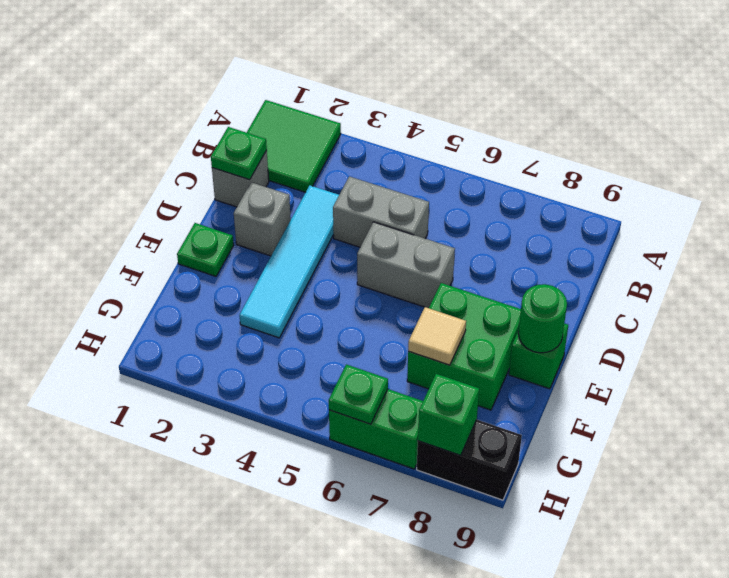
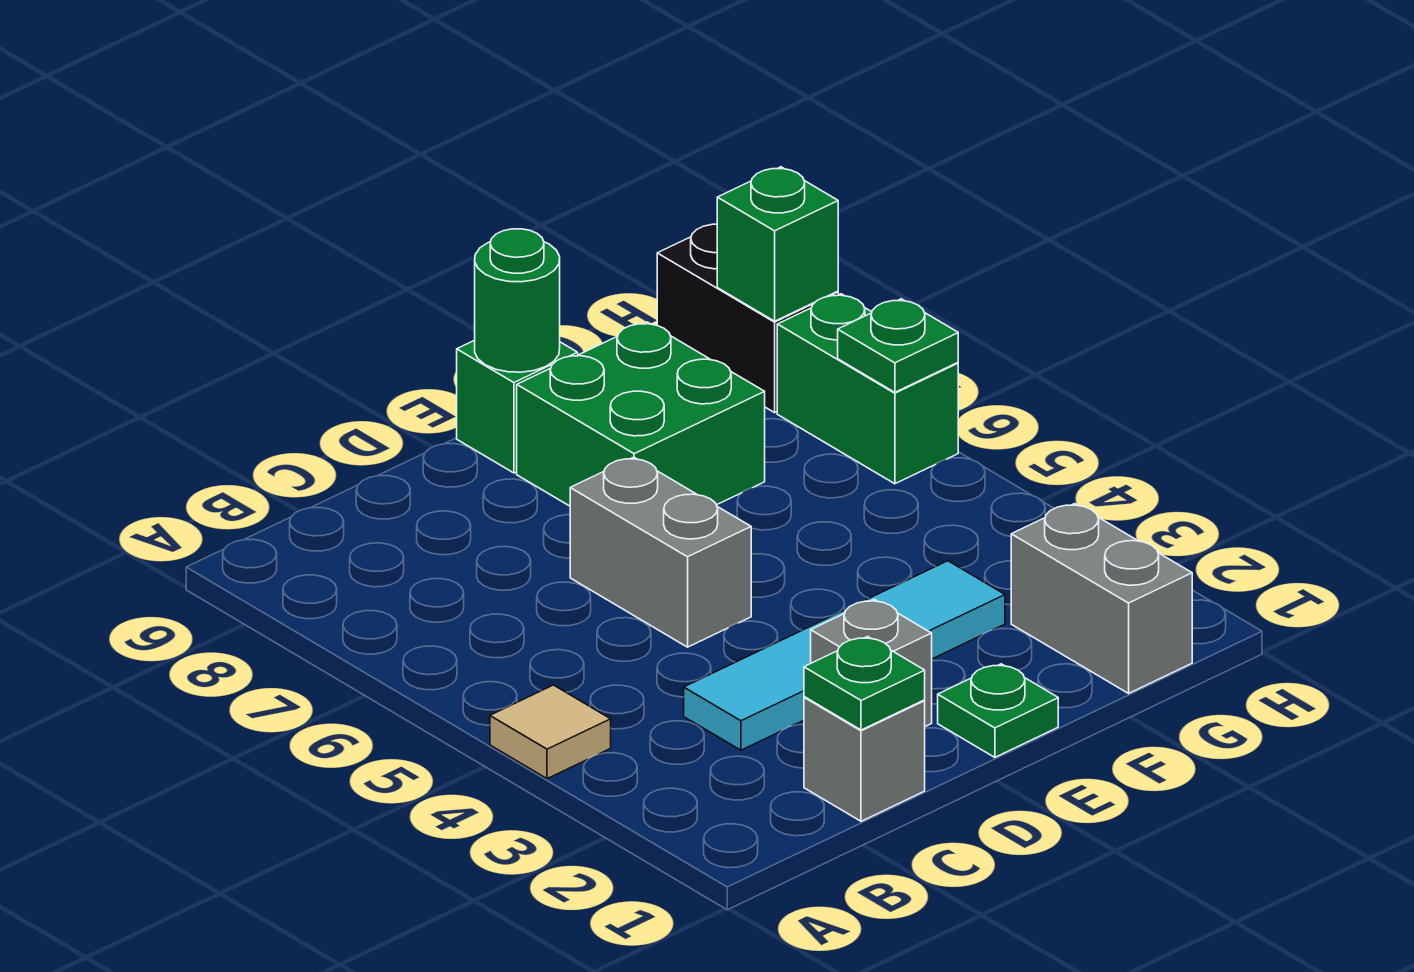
green tile A1:B2 level 1 -> none
grey brick C4:C5 level 1 -> grey brick G1:G2 level 1
tan tile F7 level 2 -> tan tile A4 level 1

